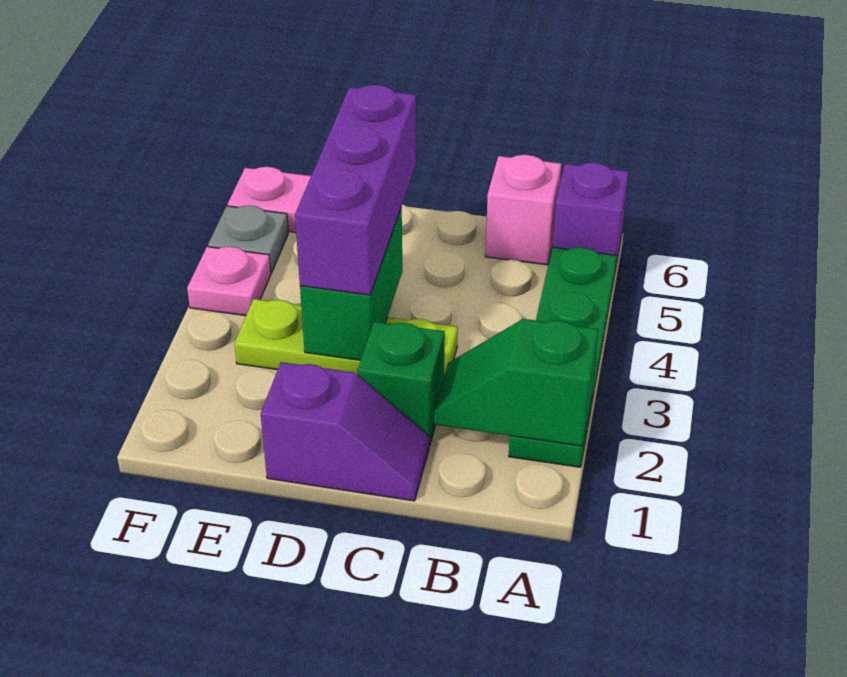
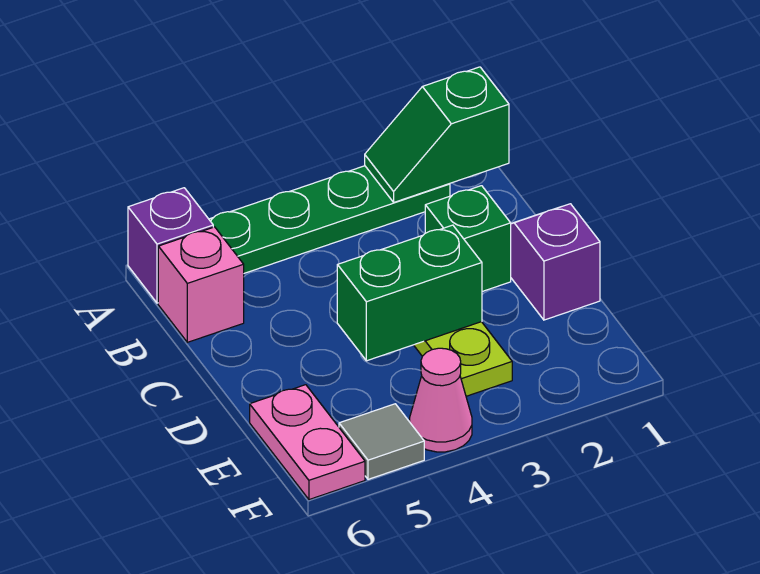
green slope A2:B2 level 2 top A -> green slope A1:A2 level 2 top 1
purple brick D3:D5 level 3 -> none
pink plate F4 level 1 -> pink cone F4 level 1
grey plate F5 level 1 -> grey tile F5 level 1

